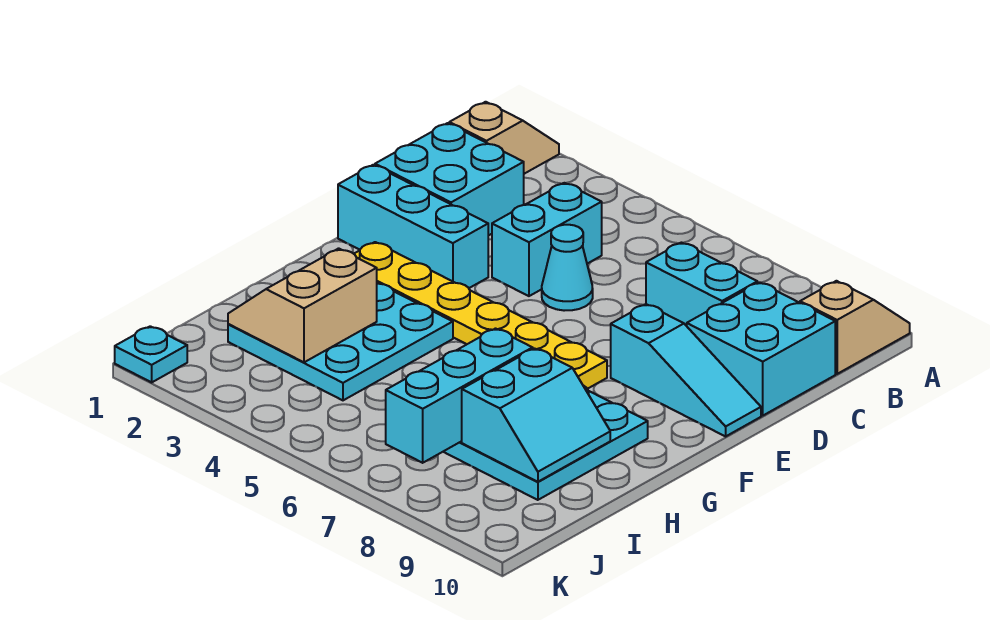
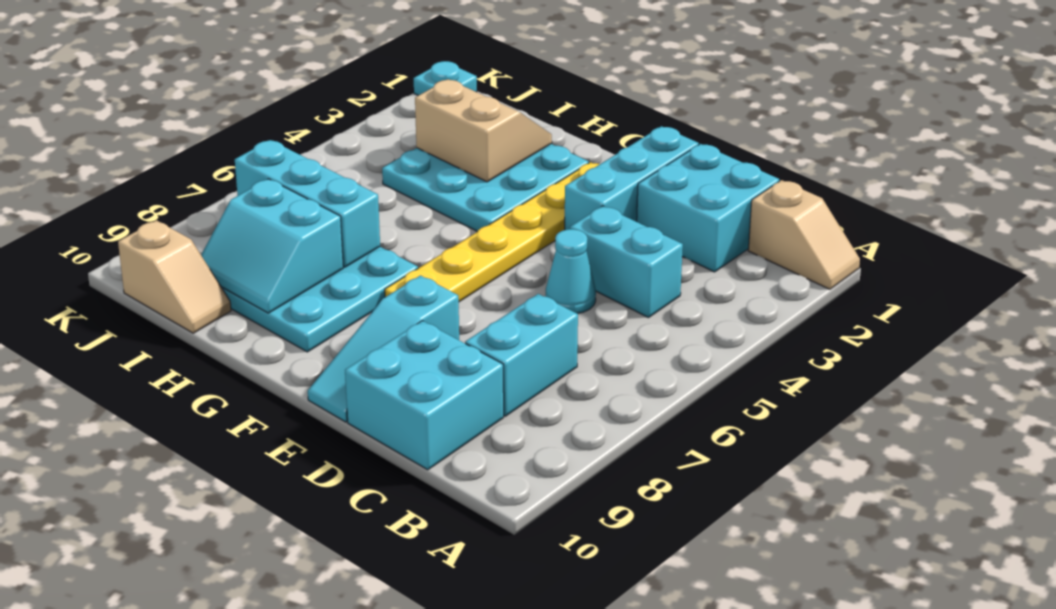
tan slope A10:B10 level 1 top B -> tan slope I10:J10 level 1 top J

